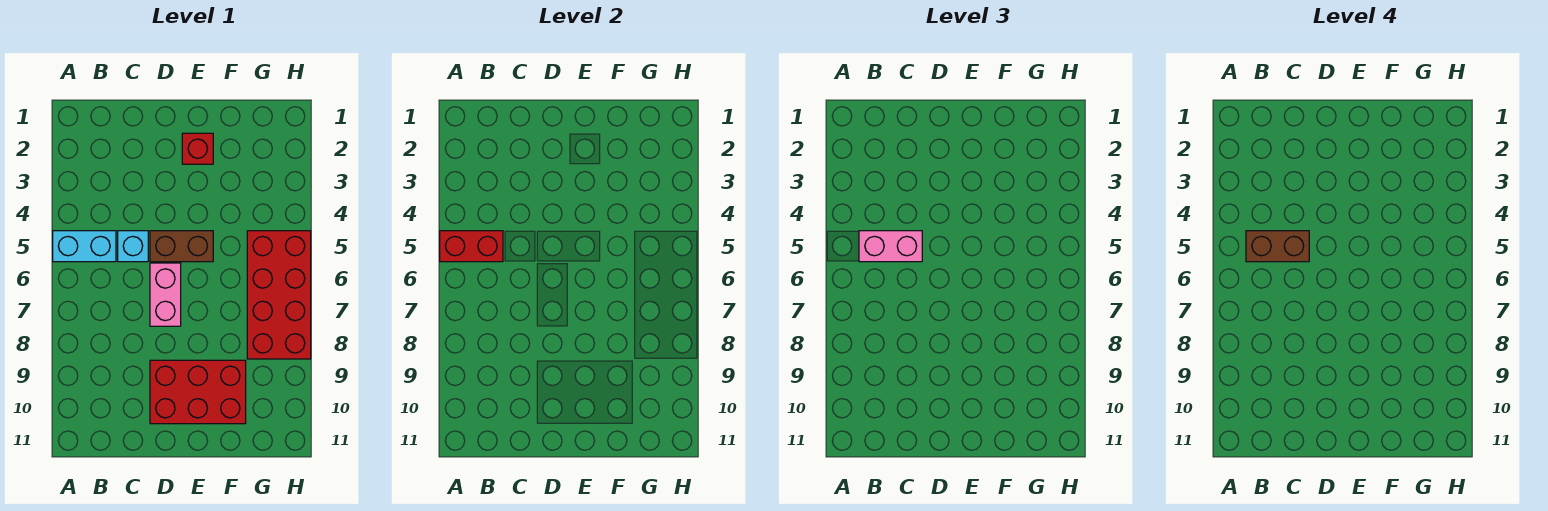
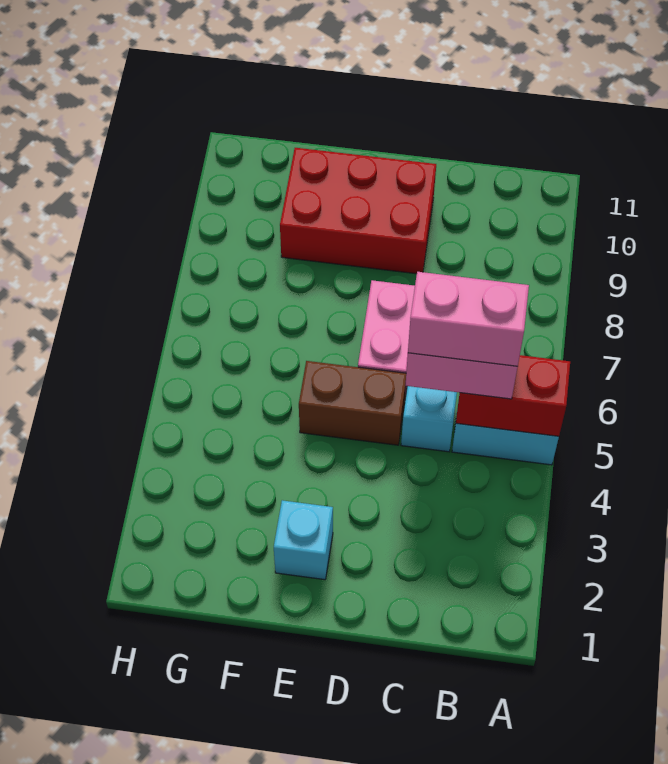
brown brick B5:C5 level 4 -> pink brick B5:C5 level 4
red brick E2 level 1 -> cyan brick E2 level 1
red brick G5:H8 level 1 -> none

